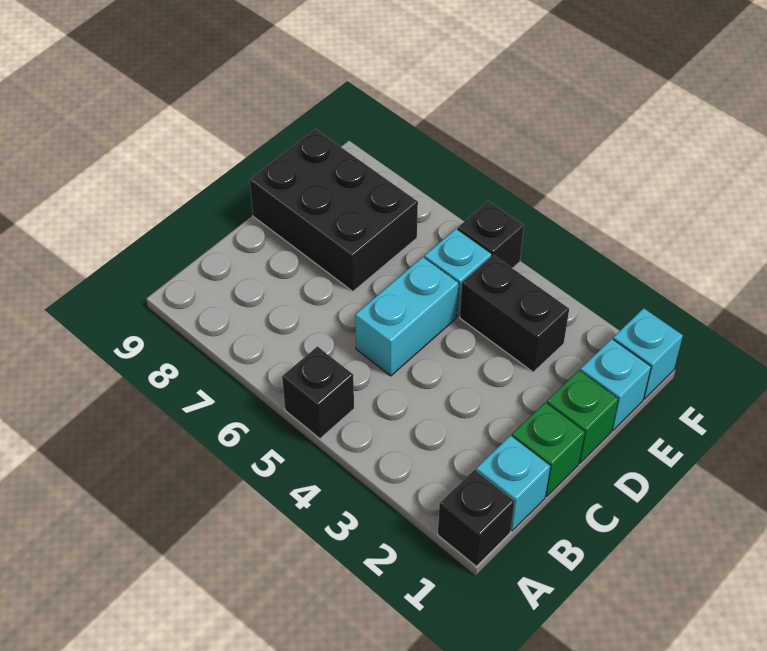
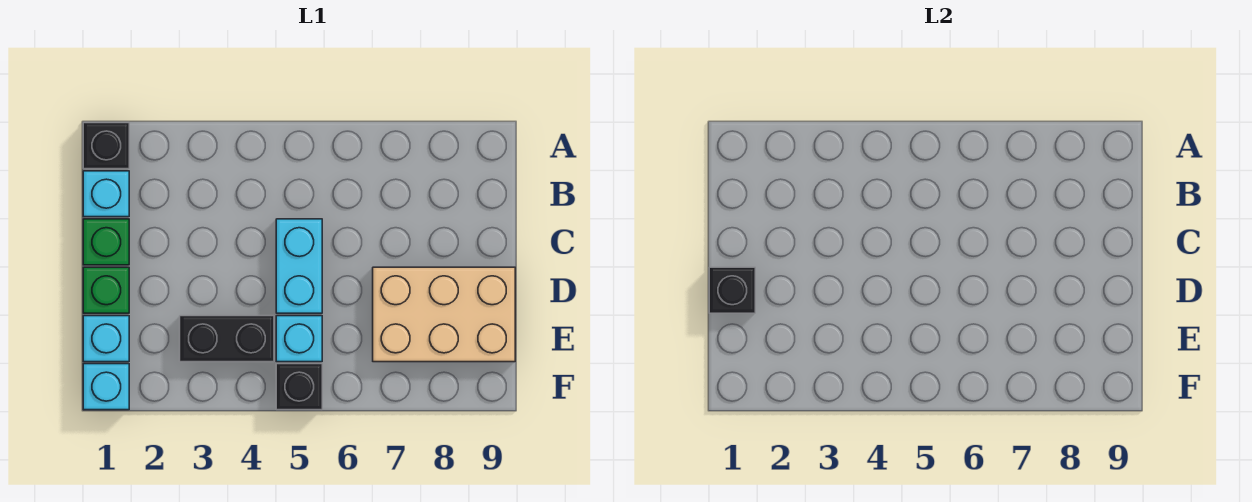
black brick A5 level 1 -> black brick D1 level 2
black brick D7:E9 level 1 -> tan brick D7:E9 level 1

